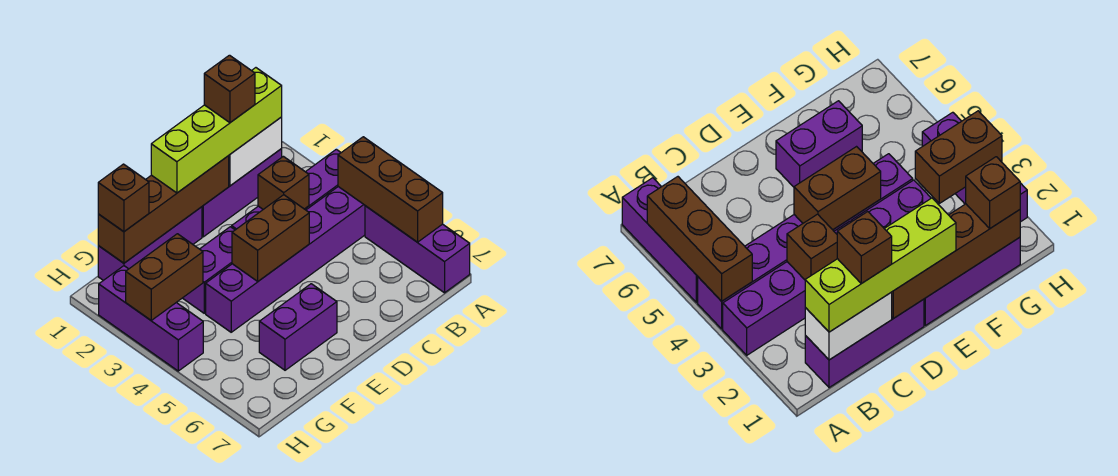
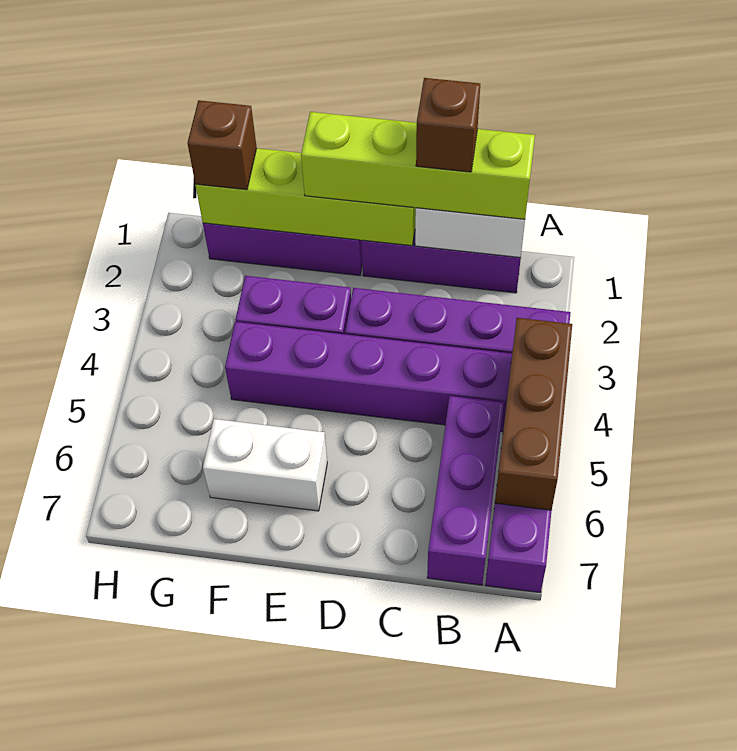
brown brick C3 level 2 -> none
brown brick D1:G1 level 2 -> lime brick D1:G1 level 2
brown brick D4:E4 level 2 -> none
purple brick E6:F6 level 1 -> white brick E6:F6 level 1
brown brick G3:H3 level 2 -> none
purple brick H2:H4 level 1 -> purple brick B5:B7 level 1

